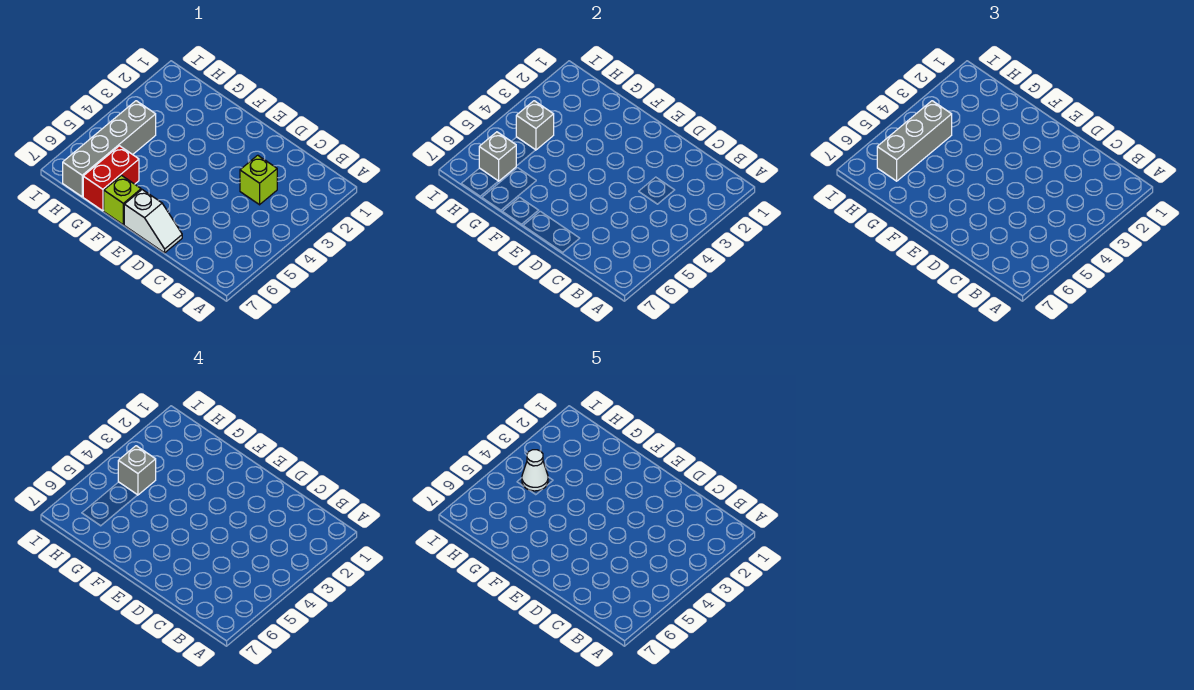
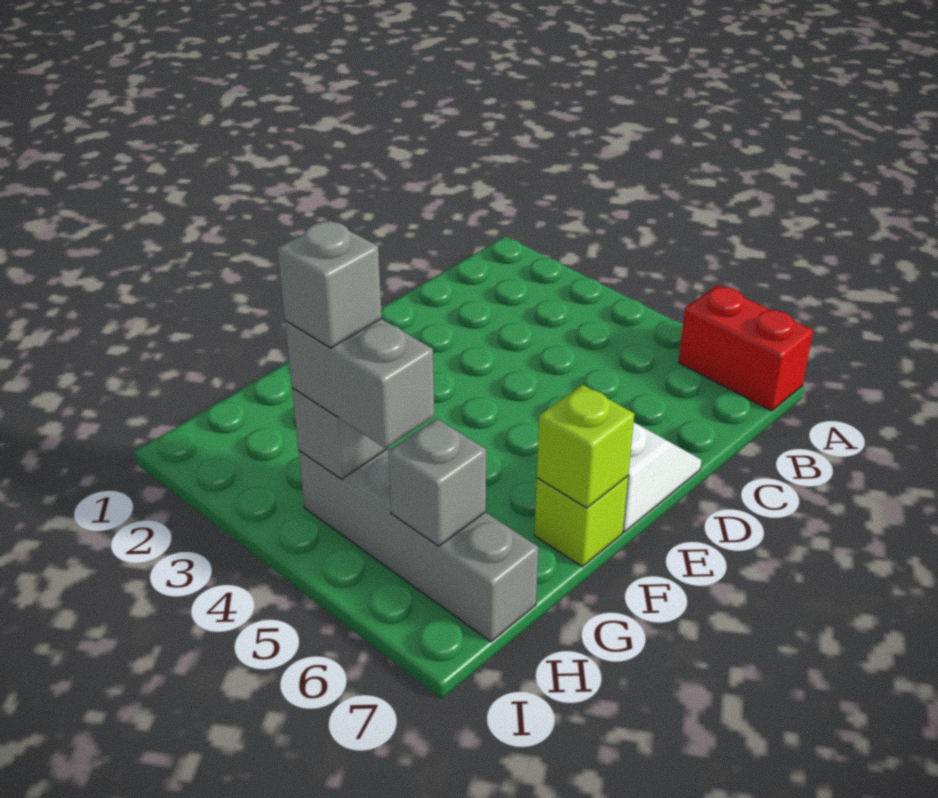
lime brick C3 level 1 -> lime brick F7 level 2
red brick G6:G7 level 1 -> red brick A6:A7 level 1
grey brick H4:H6 level 3 -> grey brick H4:H5 level 3
white cone H4 level 5 -> none

